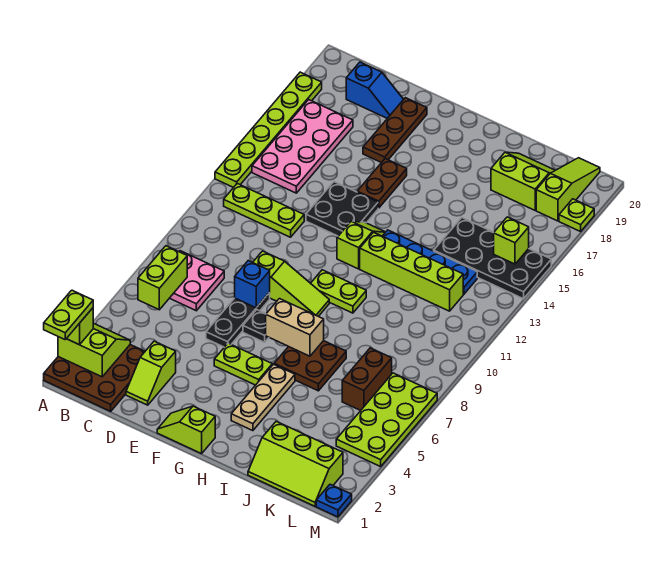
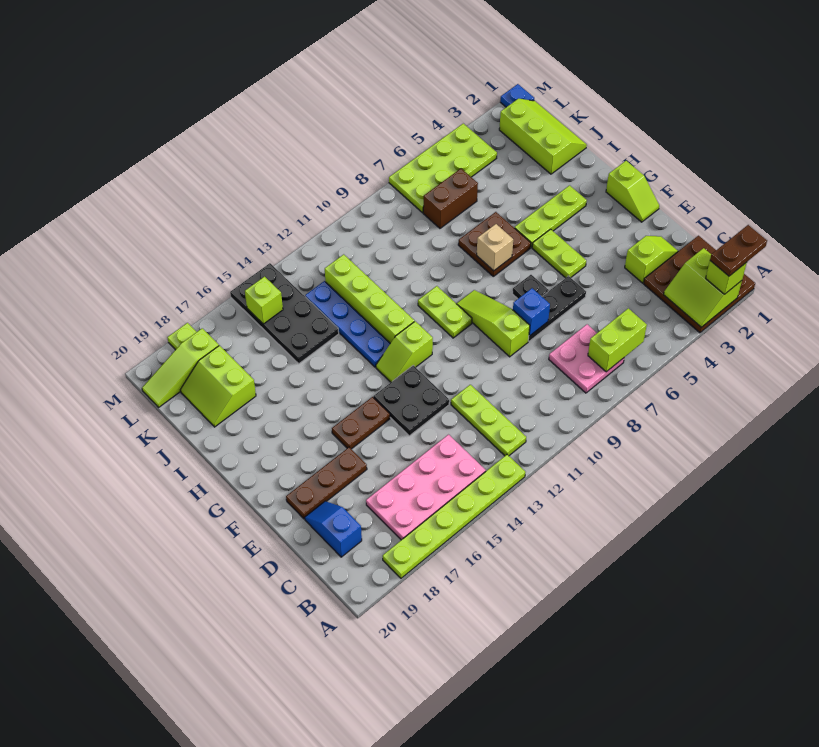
lime plate A1:A2 level 4 -> brown plate A1:A2 level 4
tan brick G7:H7 level 2 -> tan brick H7 level 2
tan plate H3:H5 level 1 -> lime plate H3:H5 level 1

